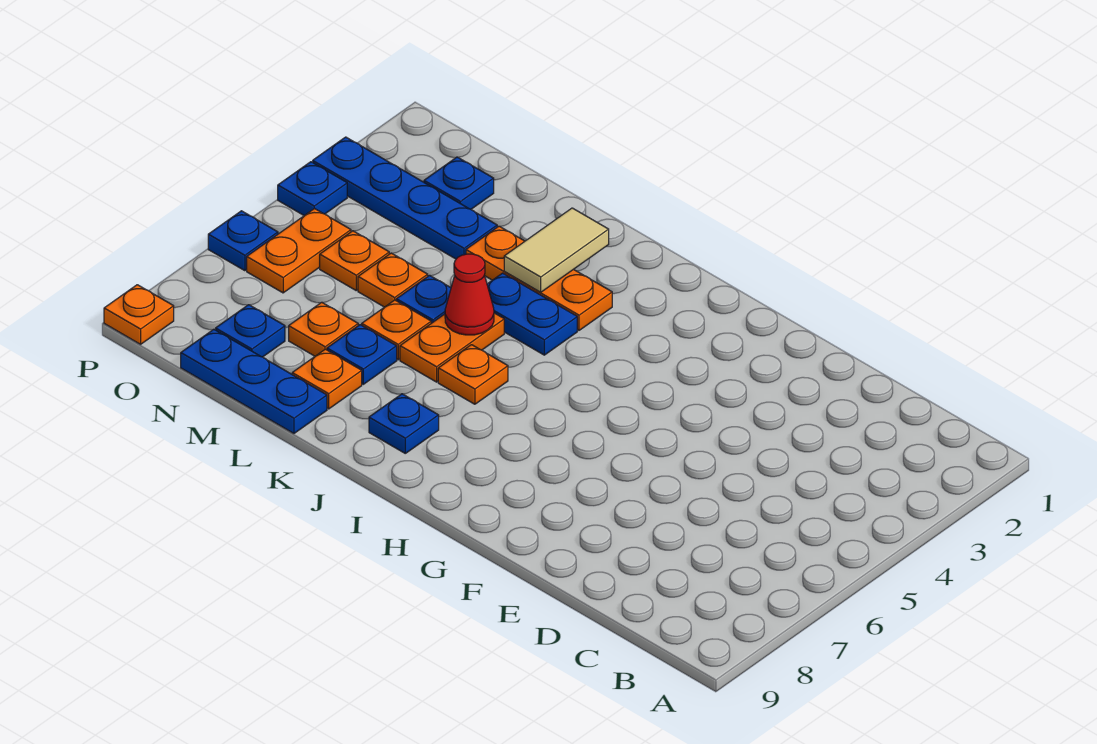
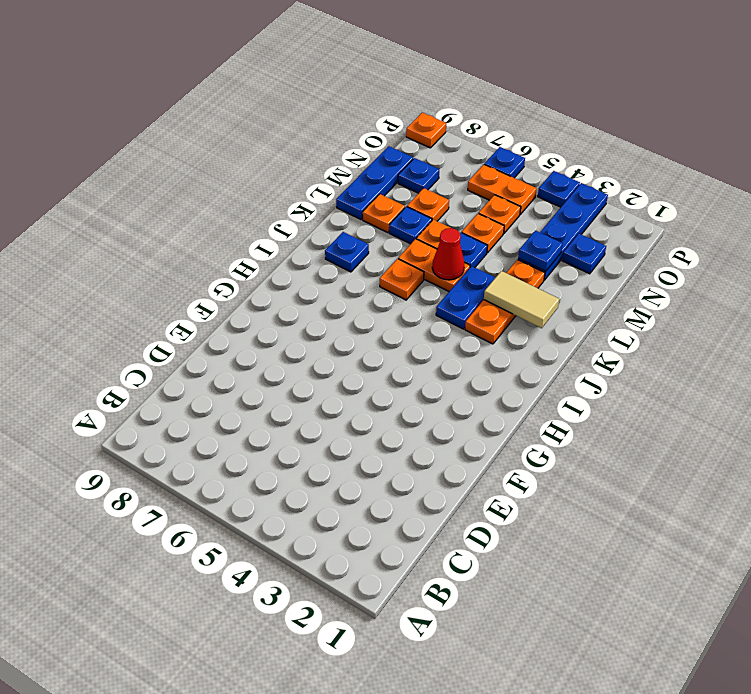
none -> blue plate M3 level 2

